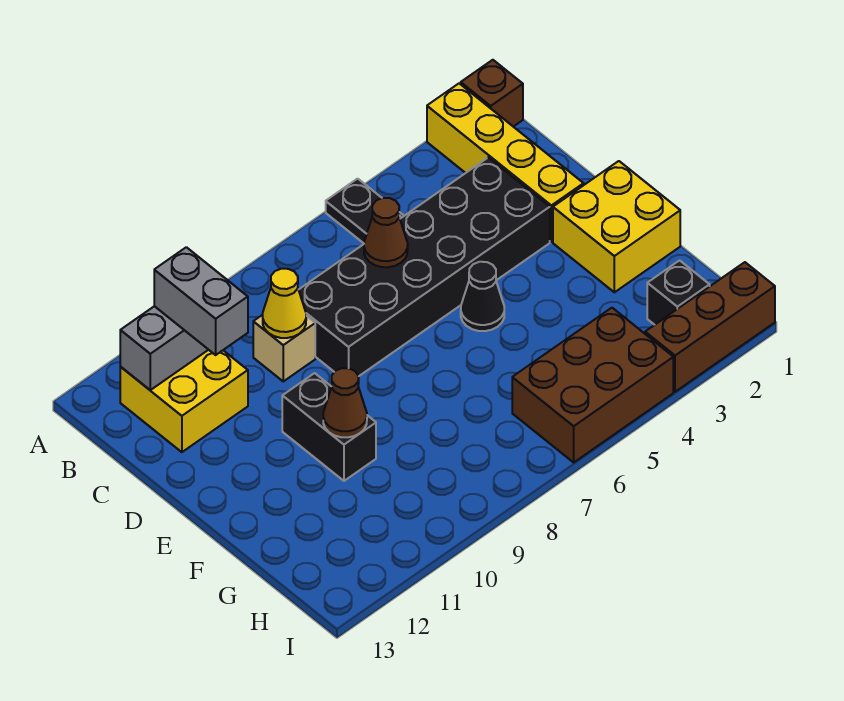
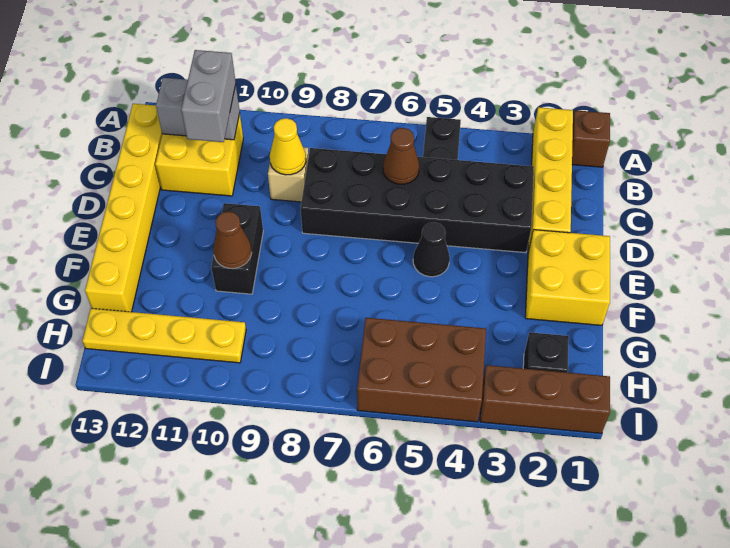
none -> yellow brick B13:G13 level 1
none -> yellow plate H10:H13 level 1

